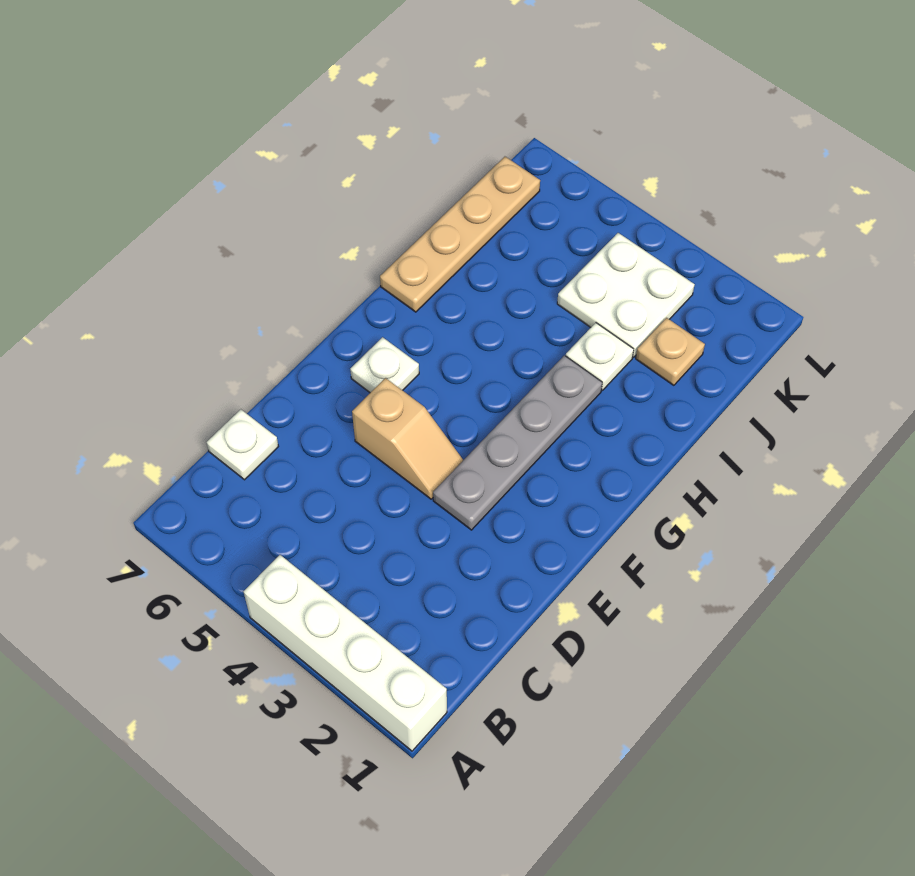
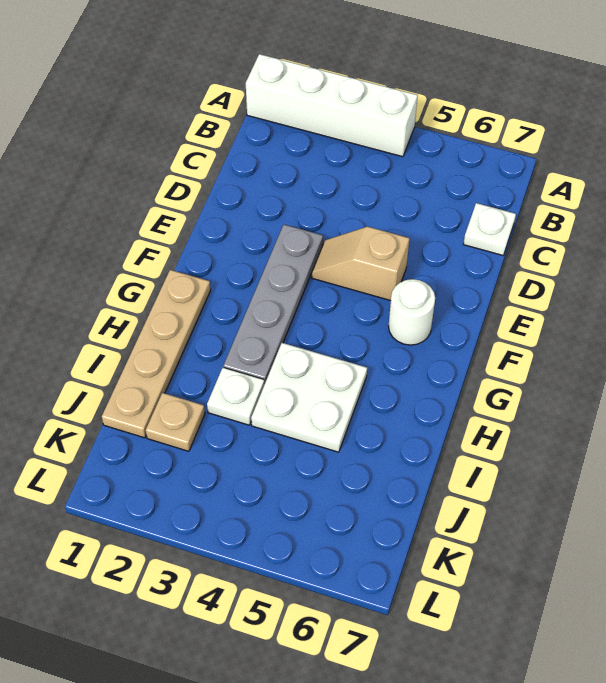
white plate F6 level 1 -> white round brick F6 level 1
tan plate H7:K7 level 1 -> tan plate G1:J1 level 1
white plate J3:K4 level 1 -> white plate H4:I5 level 1

